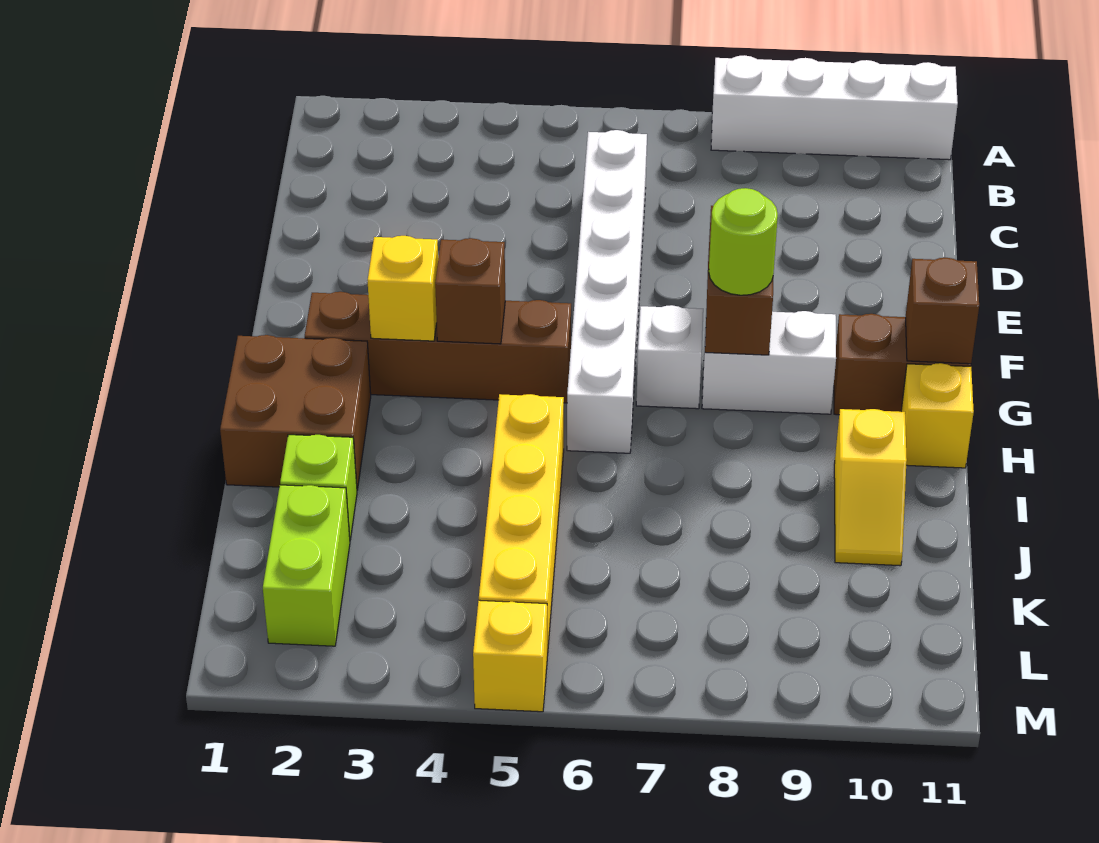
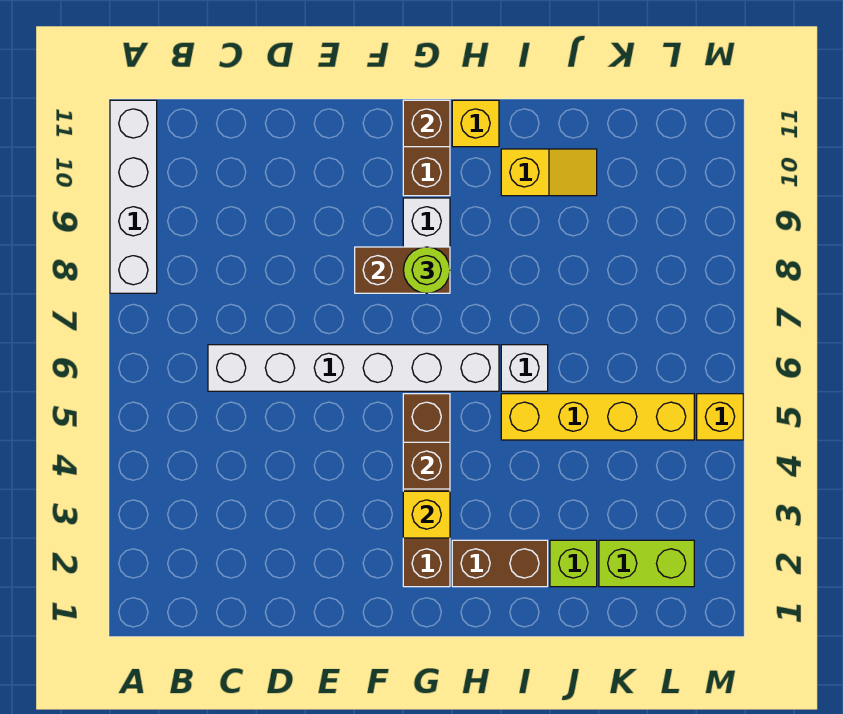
white brick G7 level 1 -> white brick I6 level 1
brown brick H1:I2 level 1 -> brown brick H2:I2 level 1

